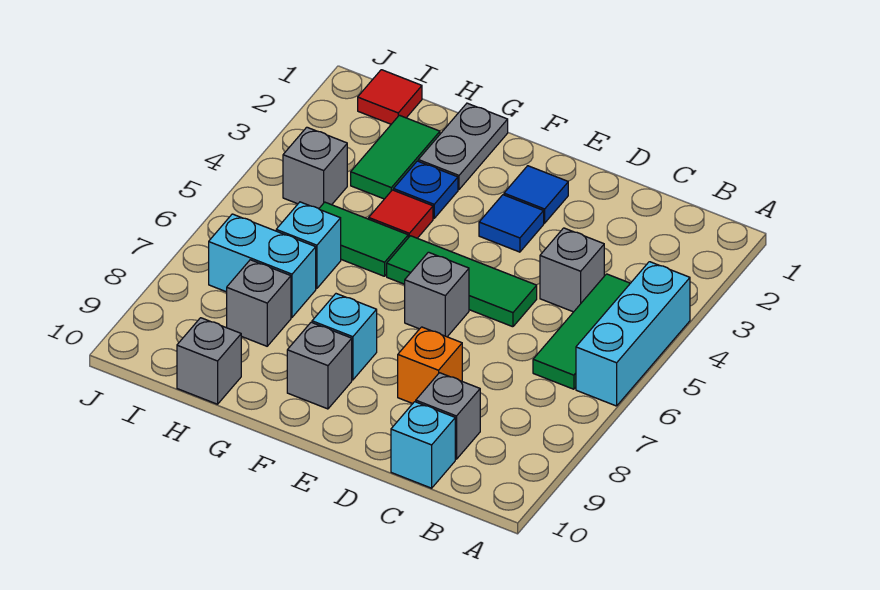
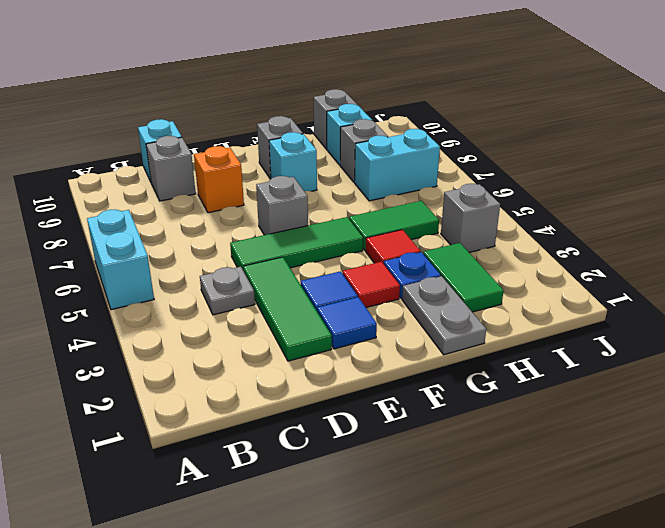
cyan brick A4:A6 level 1 -> cyan brick A5:A6 level 1
green tile B4:B6 level 1 -> green tile D2:D4 level 1
grey brick C4 level 1 -> grey plate C4 level 1
cyan brick H6 level 1 -> cyan brick H9 level 1
red tile I1 level 1 -> red tile F3 level 1

